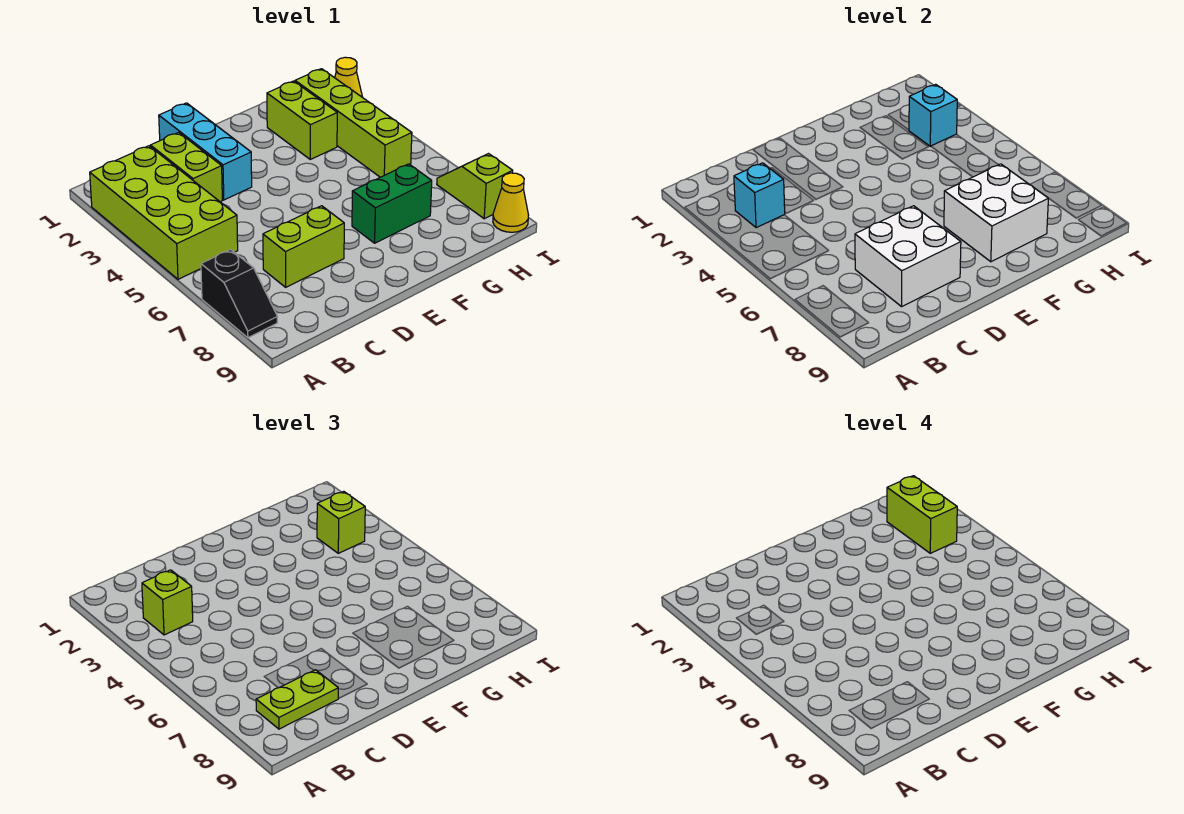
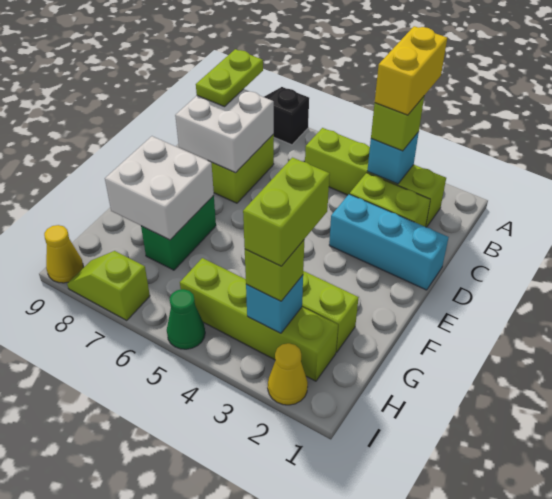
lime brick A2:B5 level 1 -> lime brick B2:B5 level 1
none -> yellow brick A3:B3 level 4
lime brick H2:H3 level 4 -> lime brick G3:H3 level 4
none -> green cone I5 level 1
lime slope I7:I8 level 1 top 8 -> lime slope I7:I8 level 1 top 7

